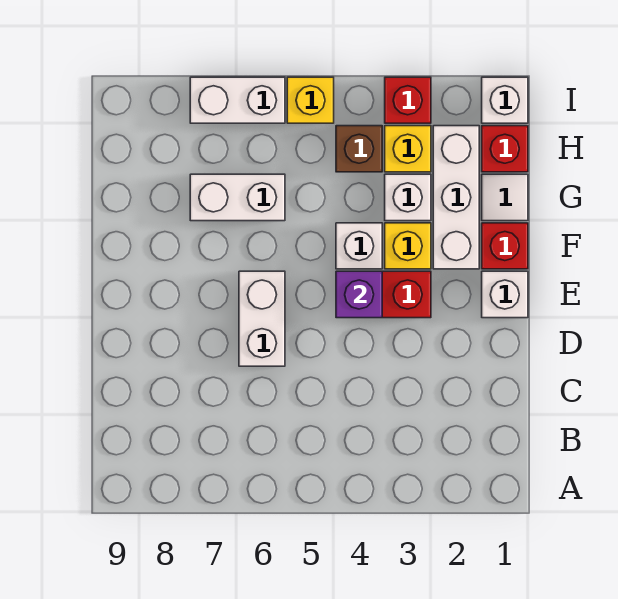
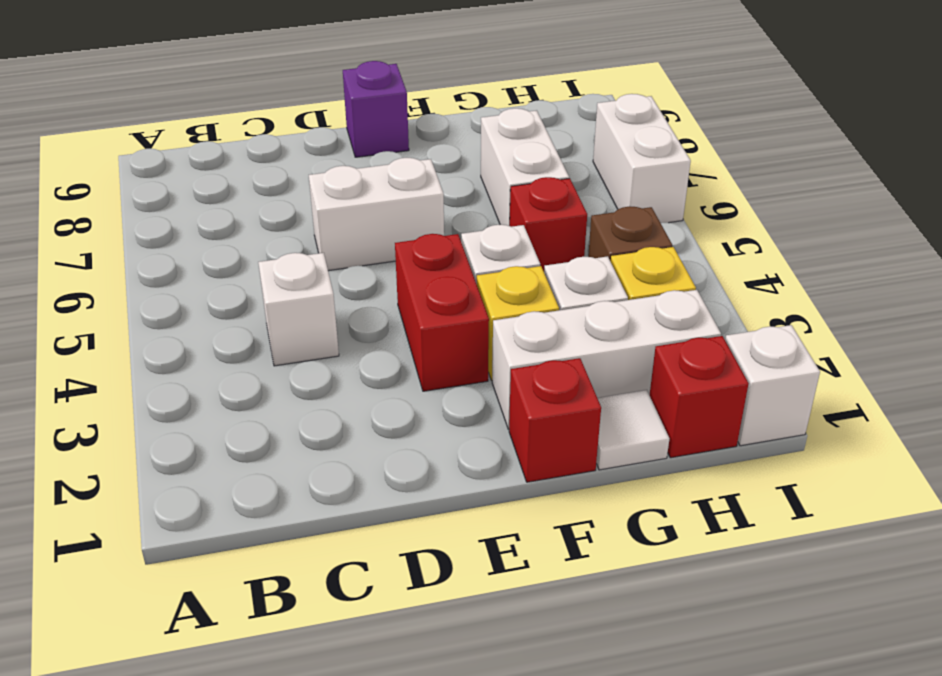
white brick E1 level 1 -> white brick C4 level 1
purple brick E4 level 2 -> purple brick E9 level 1
red brick I3 level 1 -> red brick G5 level 1
yellow brick I5 level 1 -> none

